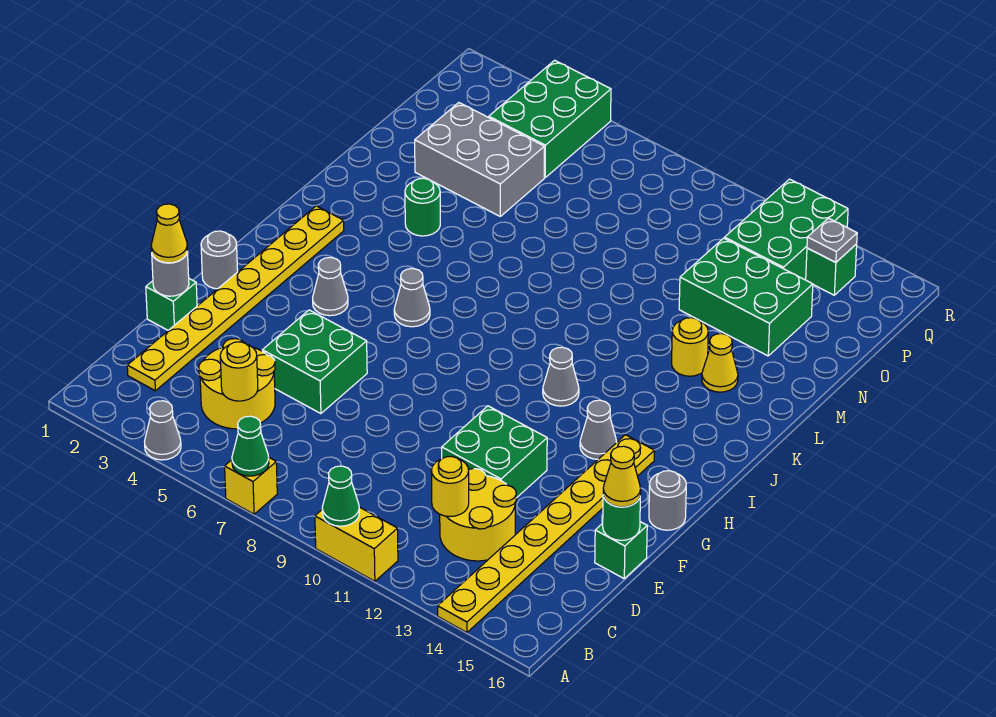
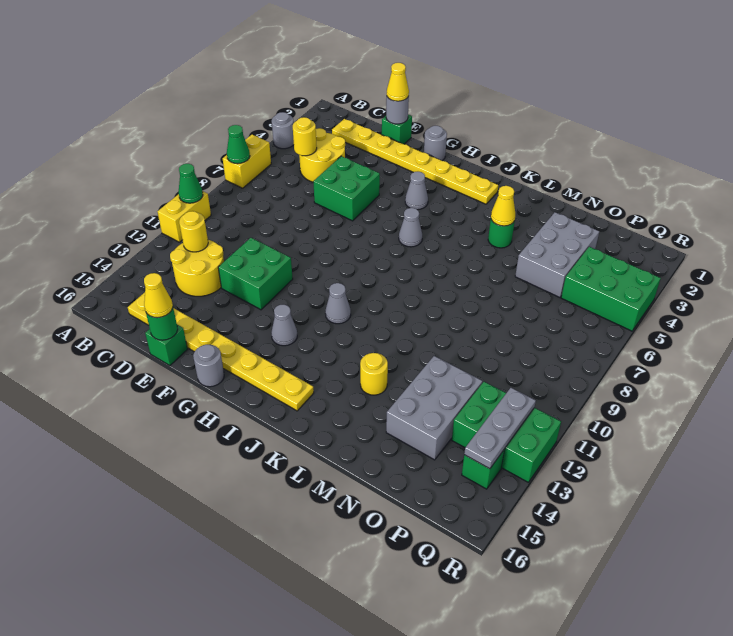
grey cone A4 level 1 -> grey round brick A4 level 1
yellow brick A7 level 1 -> yellow brick A6:A7 level 1
yellow plate A14:H14 level 1 -> yellow plate C15:J15 level 1
yellow cone L14 level 1 -> yellow cone L4 level 2
green brick N12:O14 level 1 -> grey brick N12:O14 level 1
grey plate Q14 level 2 -> grey plate Q12:Q14 level 2

